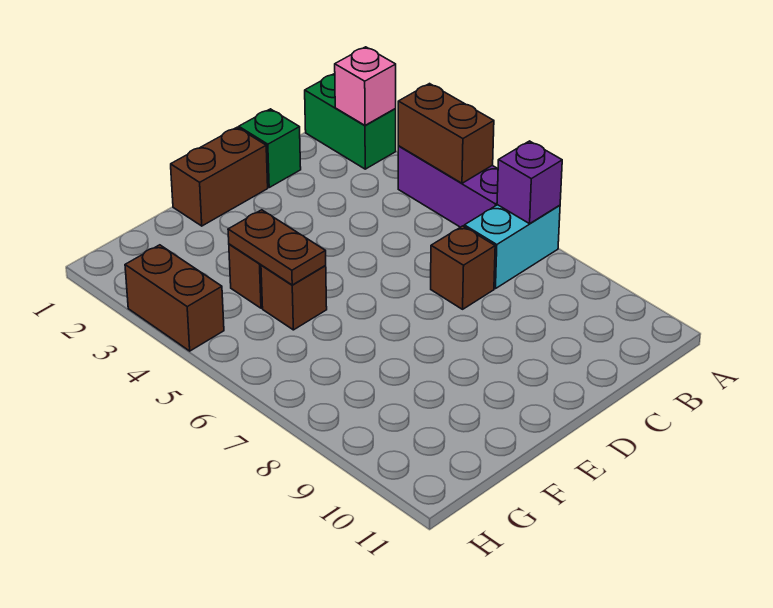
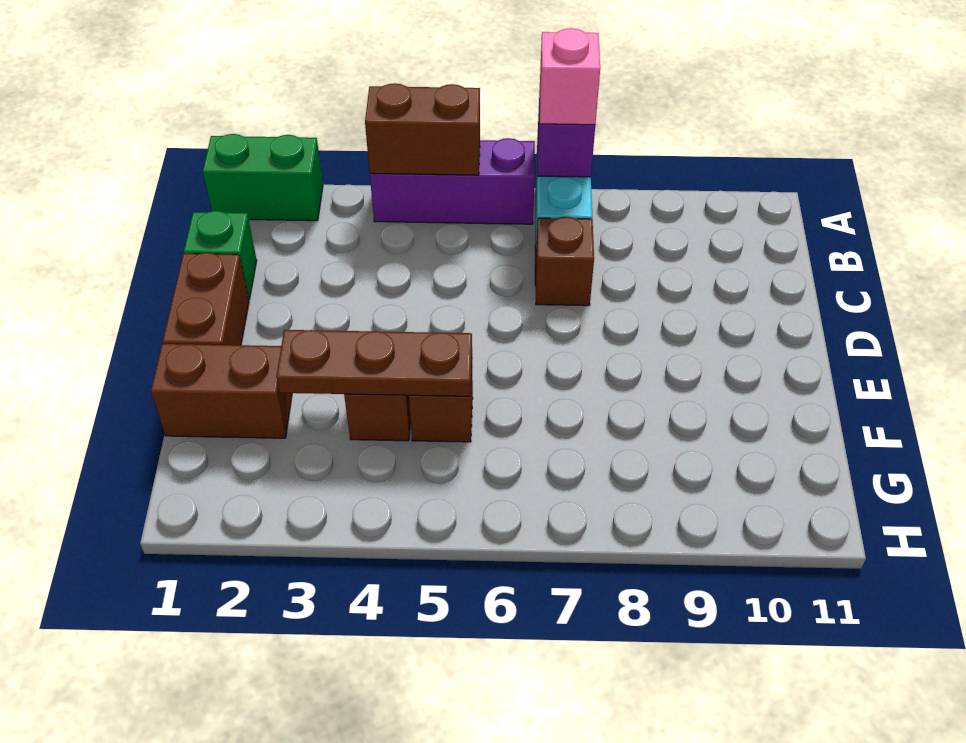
pink brick A2 level 2 -> pink brick A7 level 3
brown plate F4:F5 level 2 -> brown plate F3:F5 level 2
brown brick H3:H4 level 1 -> brown brick F1:F2 level 1

